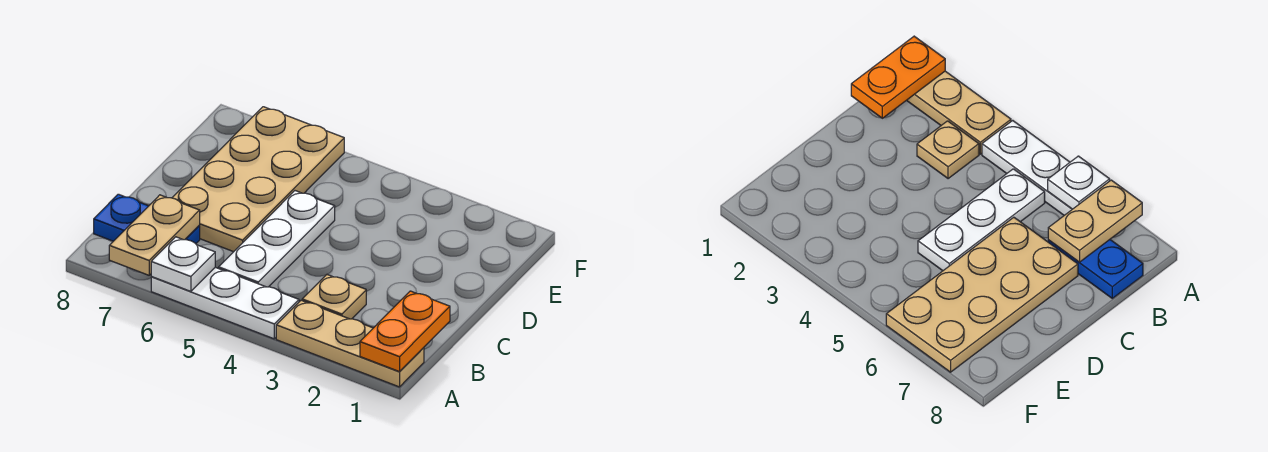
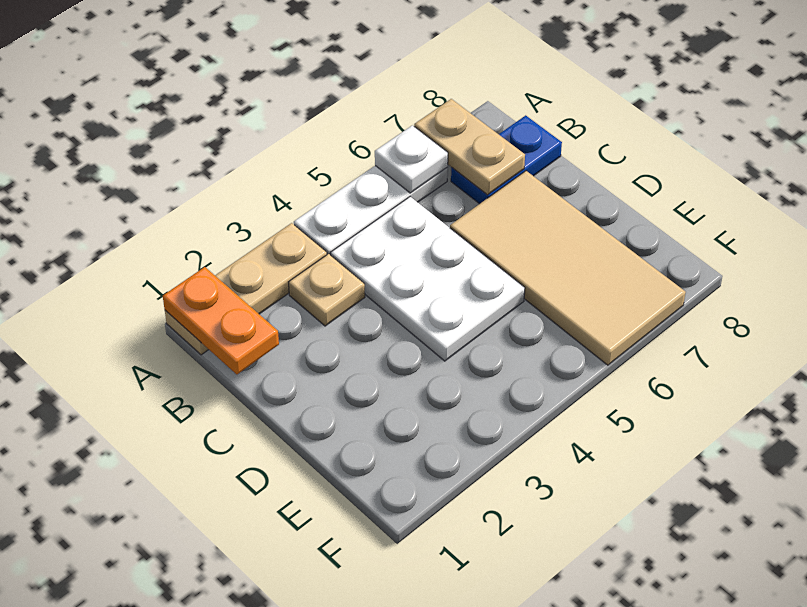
white plate B5:D5 level 1 -> white plate B4:D5 level 1
tan plate C6:F7 level 1 -> tan tile C6:F7 level 1

